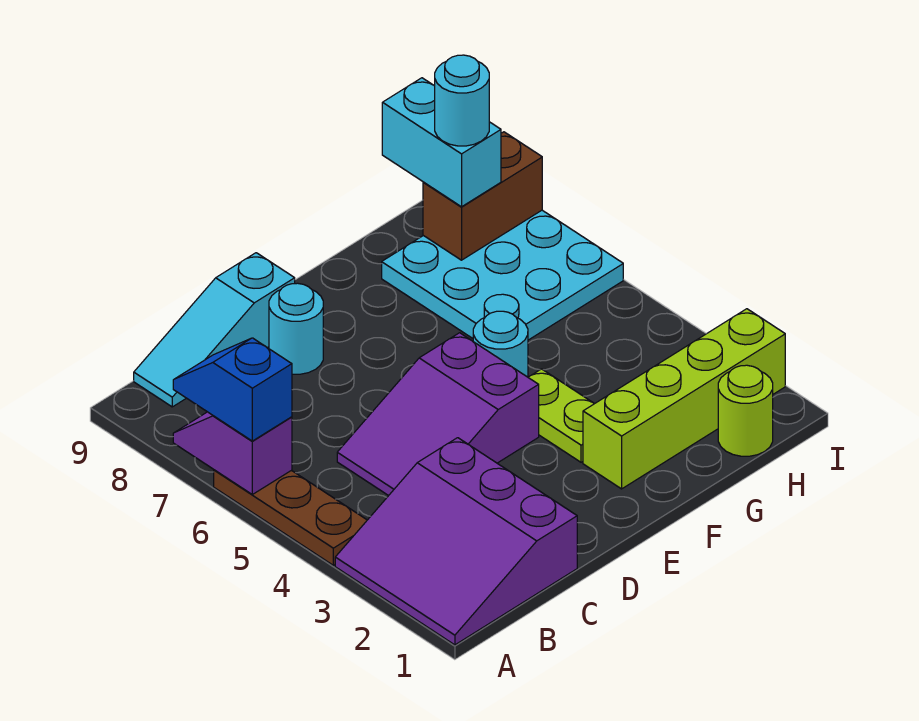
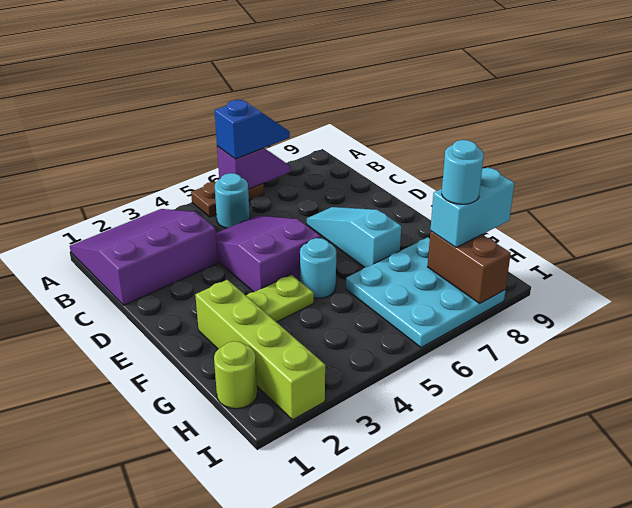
brown plate A4:A6 level 1 -> brown plate A5:A6 level 1
cyan slope B9:D9 level 1 top D -> cyan slope D7:F7 level 1 top F
cyan round brick D8 level 1 -> cyan round brick B5 level 1

